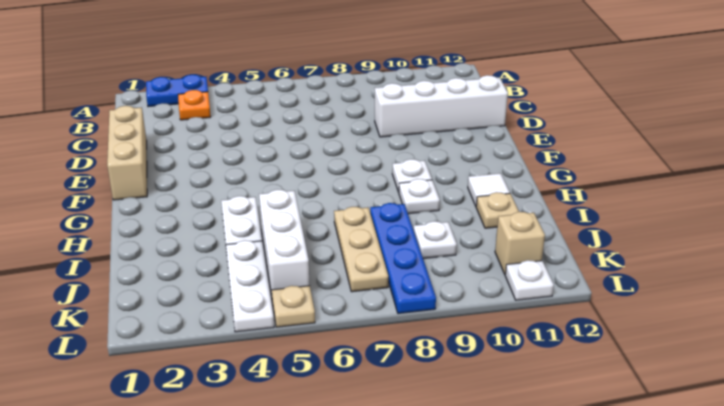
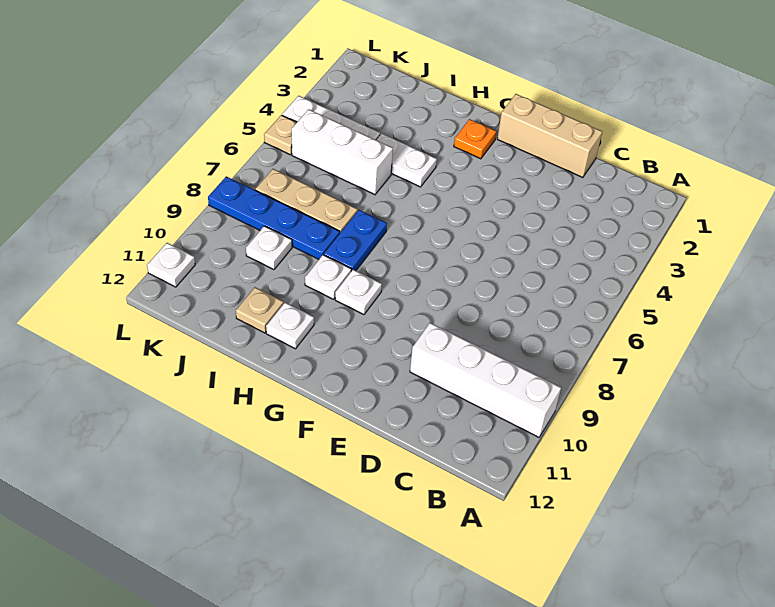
blue plate A2:A3 level 1 -> blue plate H7:H8 level 1
orange plate B3 level 1 -> orange plate G2 level 1
white brick D9:D12 level 1 -> white brick A10:D10 level 1
white tile H11 level 1 -> white plate H11 level 1
tan brick K11 level 1 -> none

